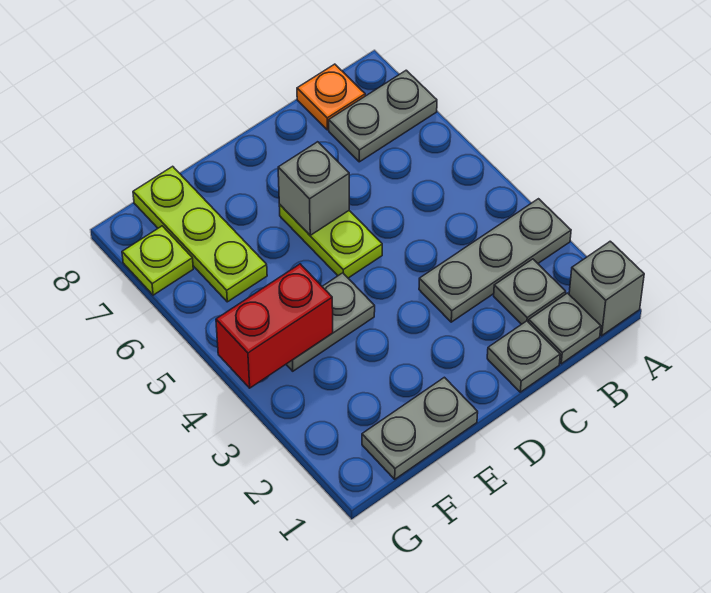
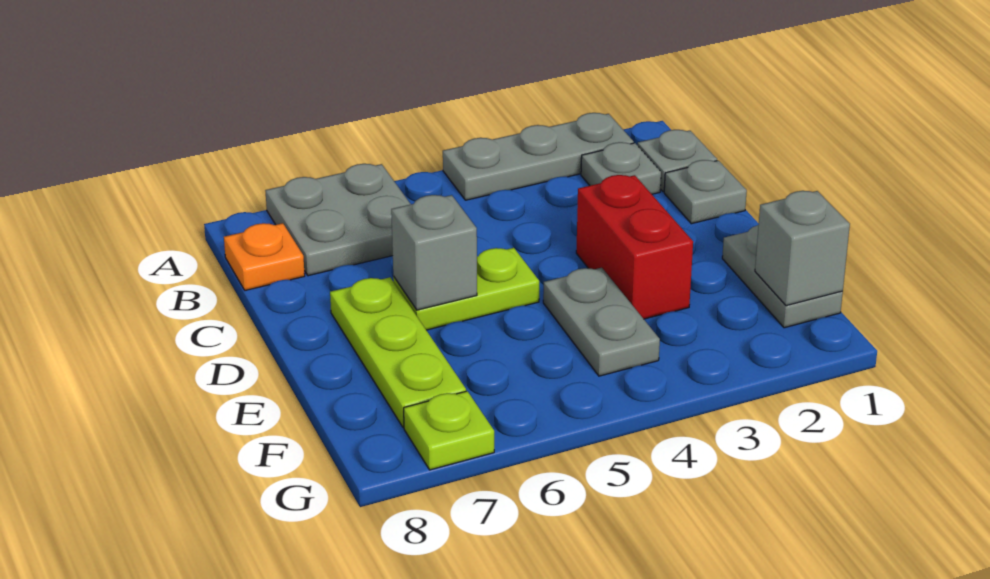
grey brick A1 level 1 -> grey brick F1 level 2
grey plate A3:C3 level 1 -> grey plate A2:A4 level 1
grey plate A7:B7 level 1 -> grey plate A6:B7 level 1
red brick F4:G4 level 2 -> red brick D3:E3 level 1
lime plate F6:F8 level 1 -> lime plate D7:F7 level 1

